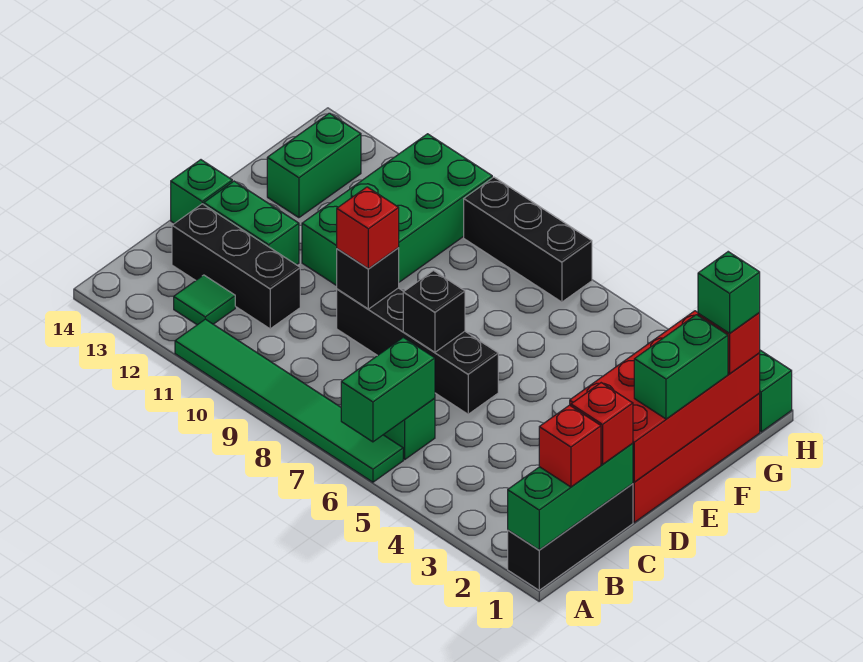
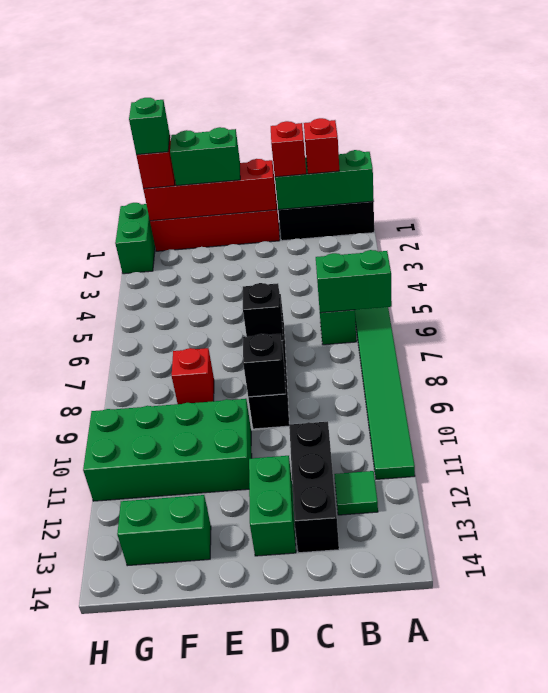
red brick D1:G2 level 2 -> red brick D1:G1 level 2
red brick D9 level 3 -> red brick F8 level 1
green brick D14 level 1 -> none
black brick H7:H9 level 1 -> none

